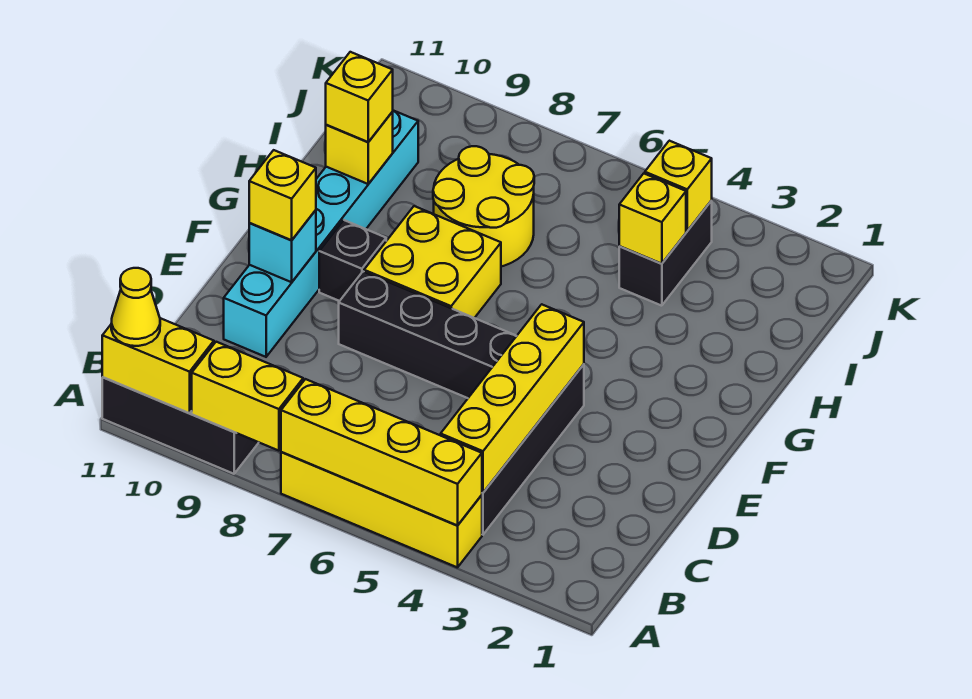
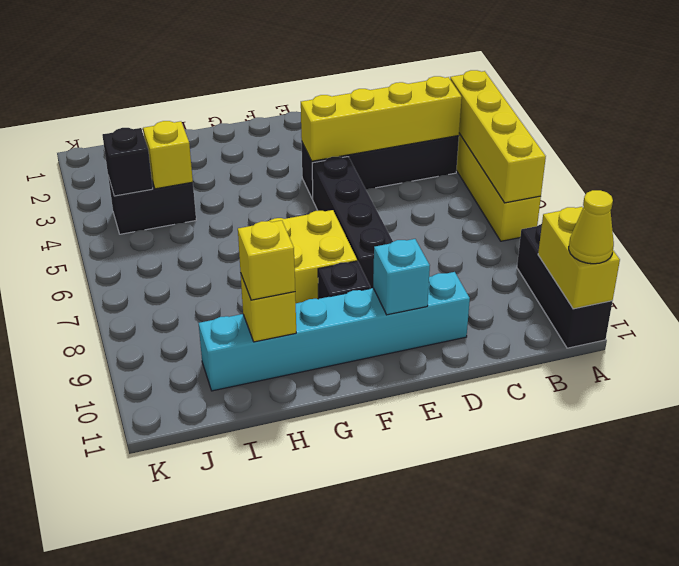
yellow brick A8:A9 level 2 -> none
yellow brick E10 level 3 -> none
yellow round brick H7:I8 level 1 -> none
yellow brick J4 level 2 -> black brick J4 level 2

